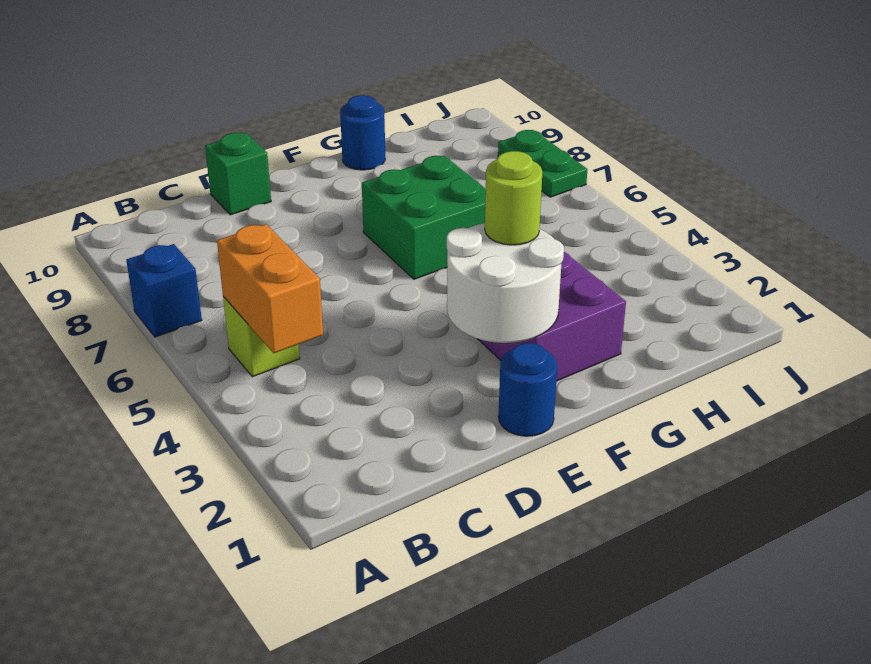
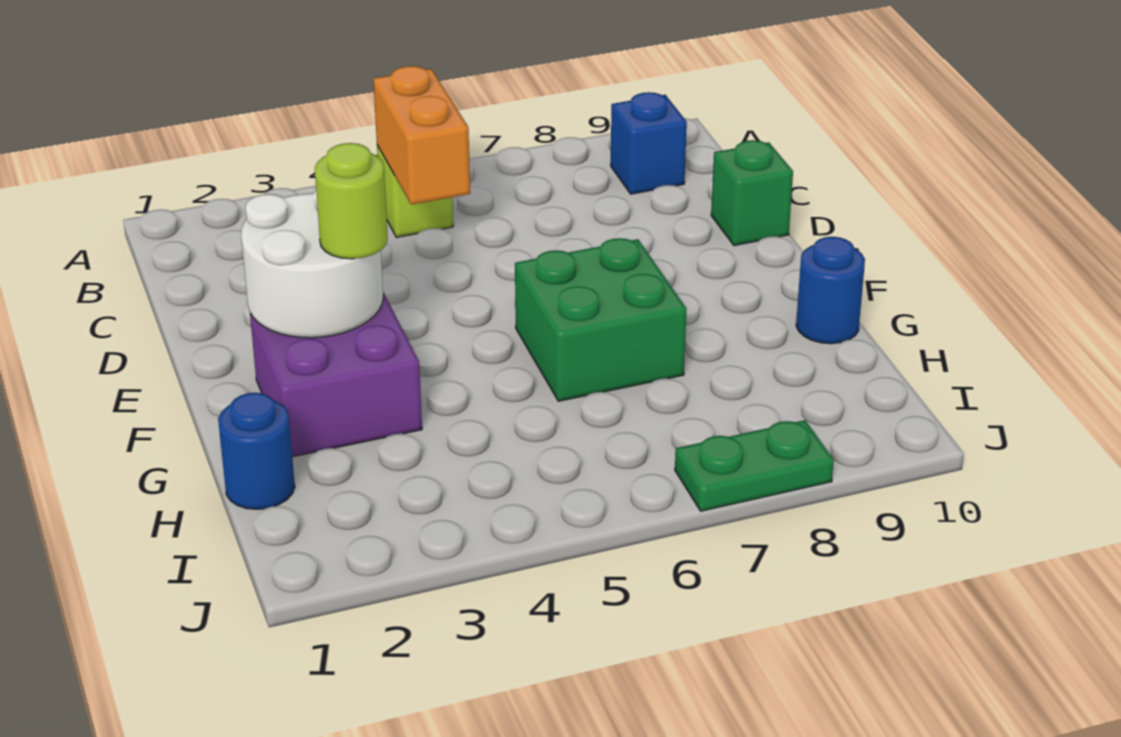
blue brick A7 level 1 -> blue brick B9 level 1
orange brick B4:B5 level 2 -> orange brick B5:C5 level 2
blue round brick E1 level 1 -> blue round brick H1 level 1

